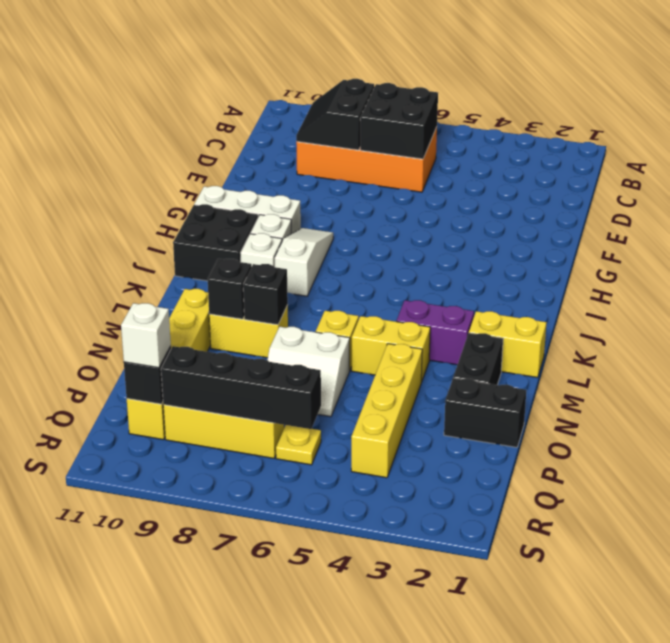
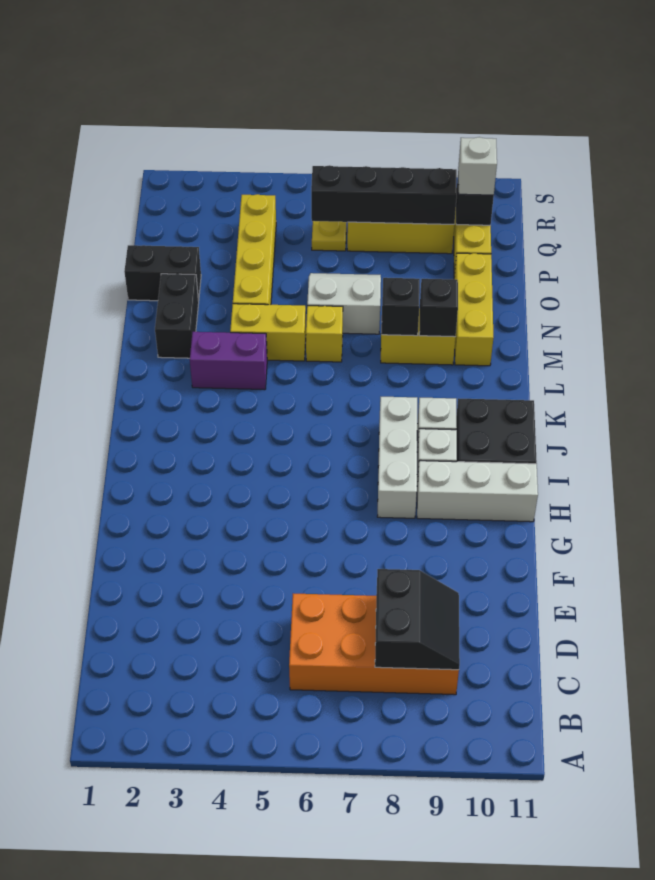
black brick C6:D7 level 2 -> none
white slope H8:J8 level 1 top J -> white brick H8:J8 level 1
yellow brick L1:L2 level 1 -> none

